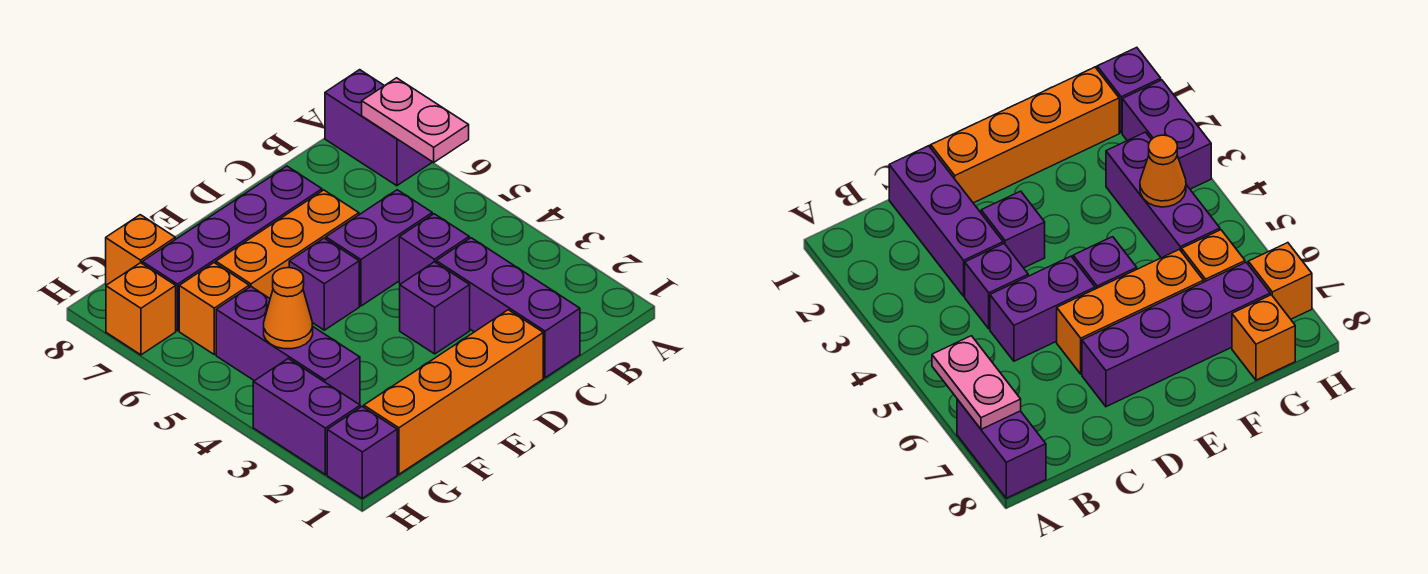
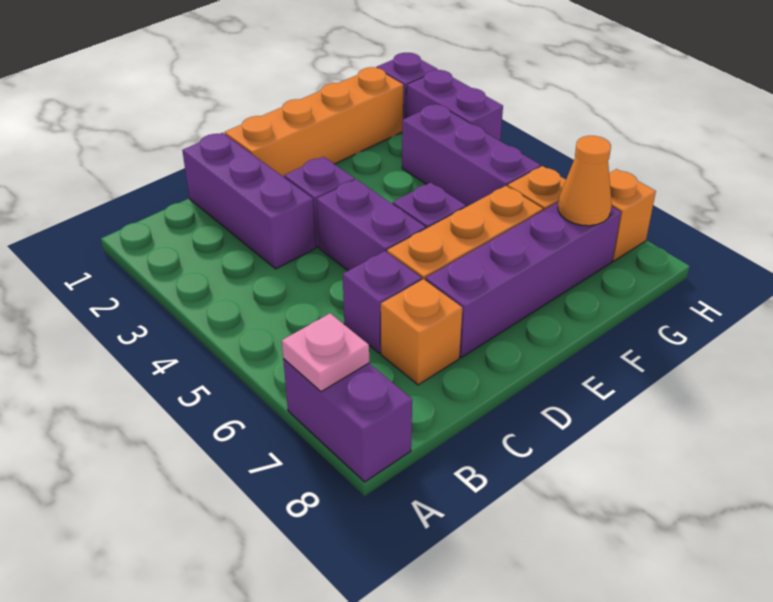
pink plate A6:A7 level 2 -> pink plate A7 level 2
purple brick C4 level 1 -> purple brick C6 level 1
purple brick C5:D5 level 1 -> purple brick D4:D5 level 1
orange cone G4 level 2 -> orange cone G7 level 2
orange brick G8 level 1 -> orange brick C7 level 1

